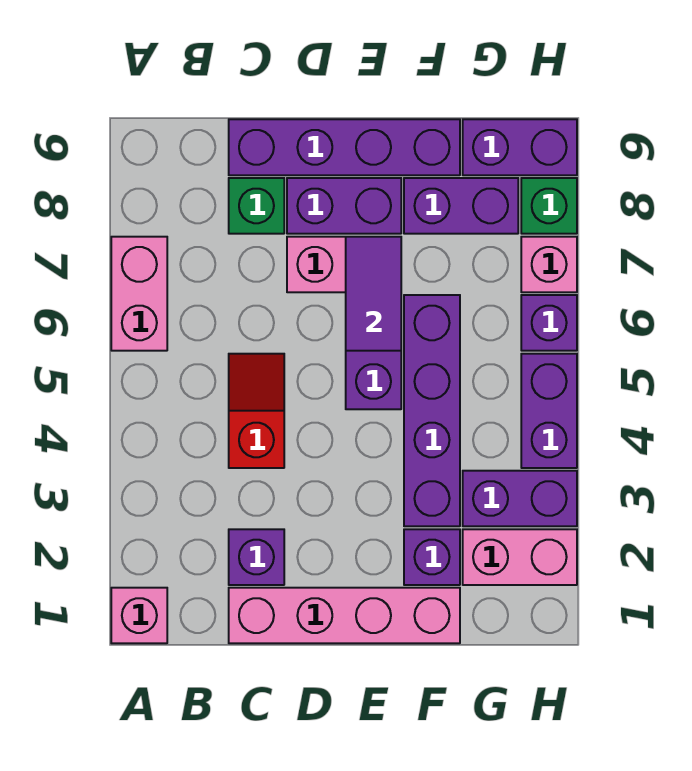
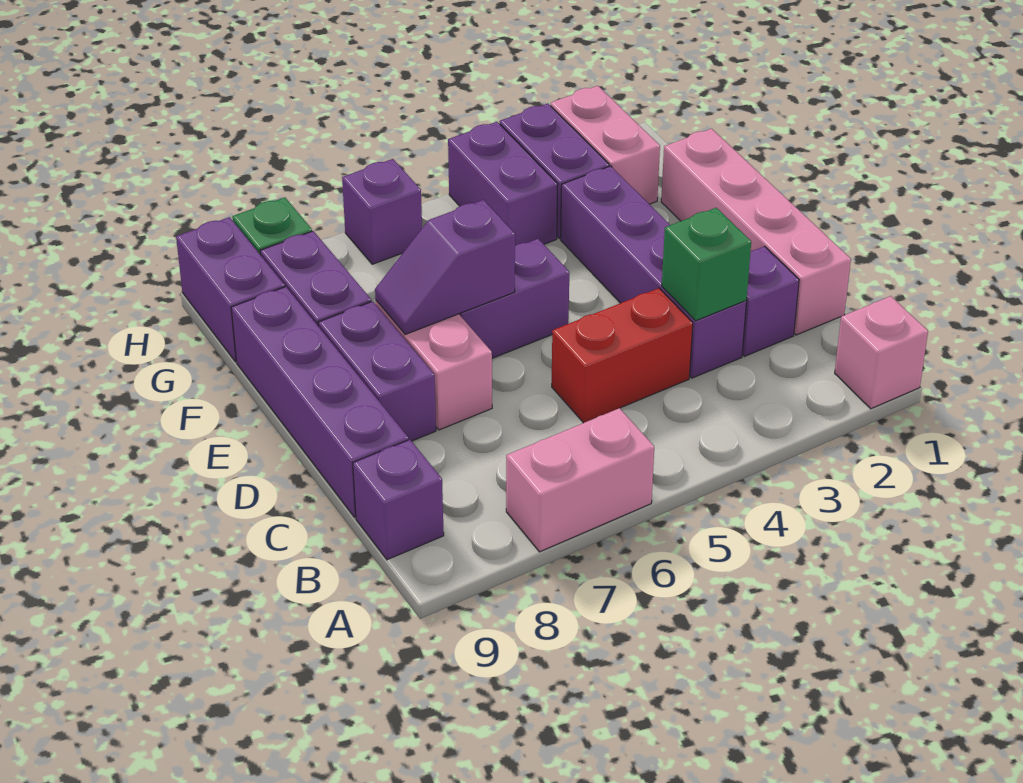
red slope C4:C5 level 1 top 4 -> red brick C4:C5 level 1
green brick C8 level 1 -> green brick C3 level 2
purple tile E6:E7 level 2 -> purple slope E6:E7 level 2 top 6
purple brick F2 level 1 -> purple brick B9 level 1
purple brick F3:F6 level 1 -> purple brick C3:F3 level 1
purple brick H4:H5 level 1 -> purple brick G4:H4 level 1
pink brick H7 level 1 -> none

